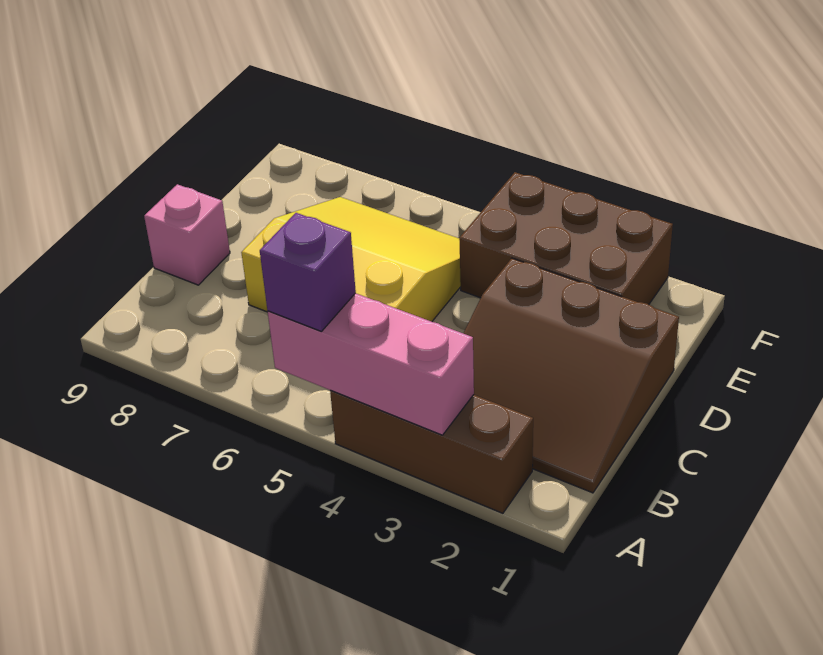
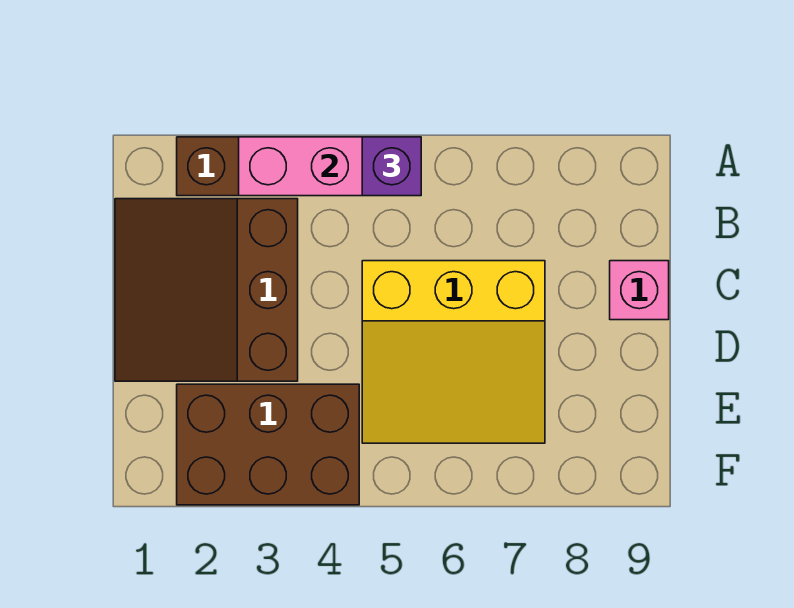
brown slope B1:D3 level 1 top D -> brown slope B1:D3 level 1 top 3

